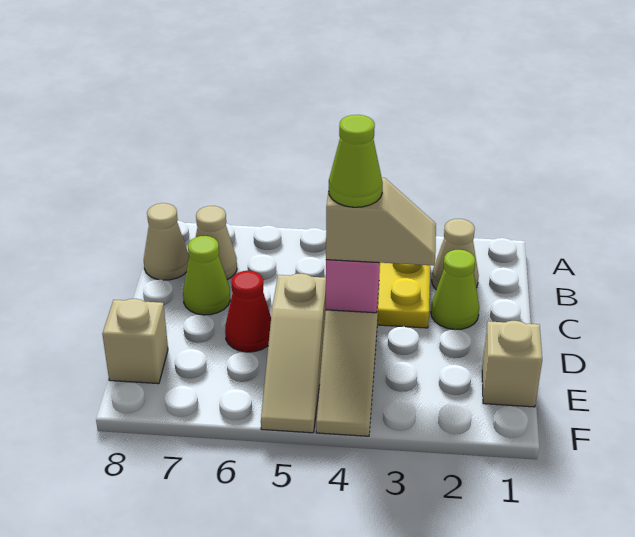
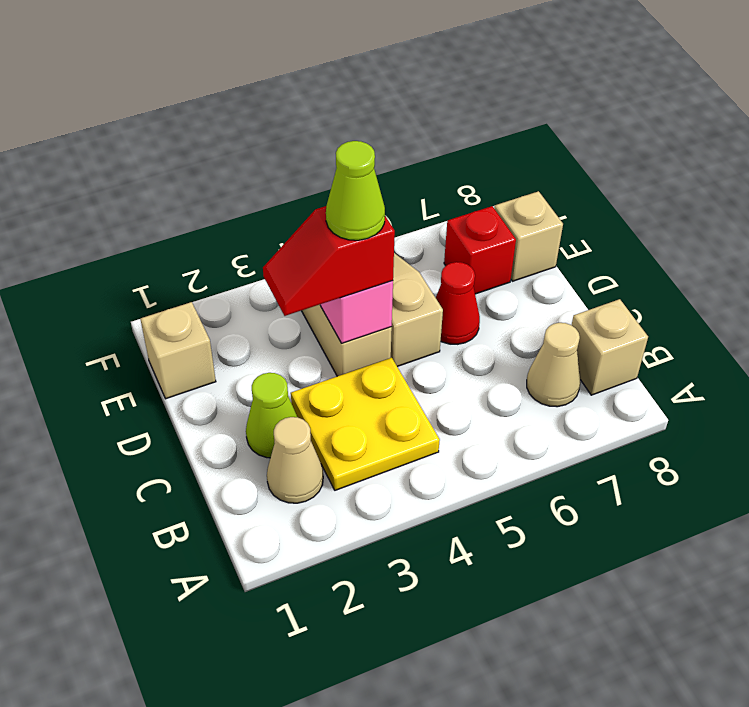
tan cone B8 level 1 -> tan brick B8 level 1
lime cone C7 level 1 -> none
tan slope D3:D4 level 3 top 4 -> red slope D3:D4 level 3 top 4
none -> red brick E7 level 1

